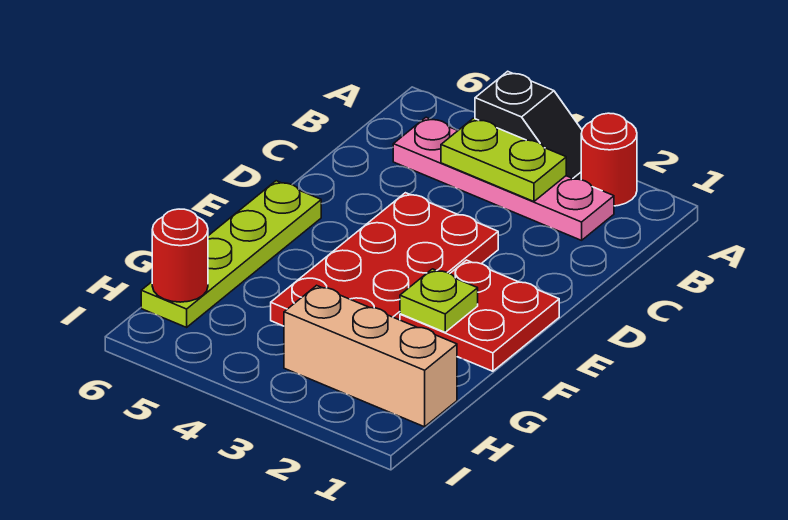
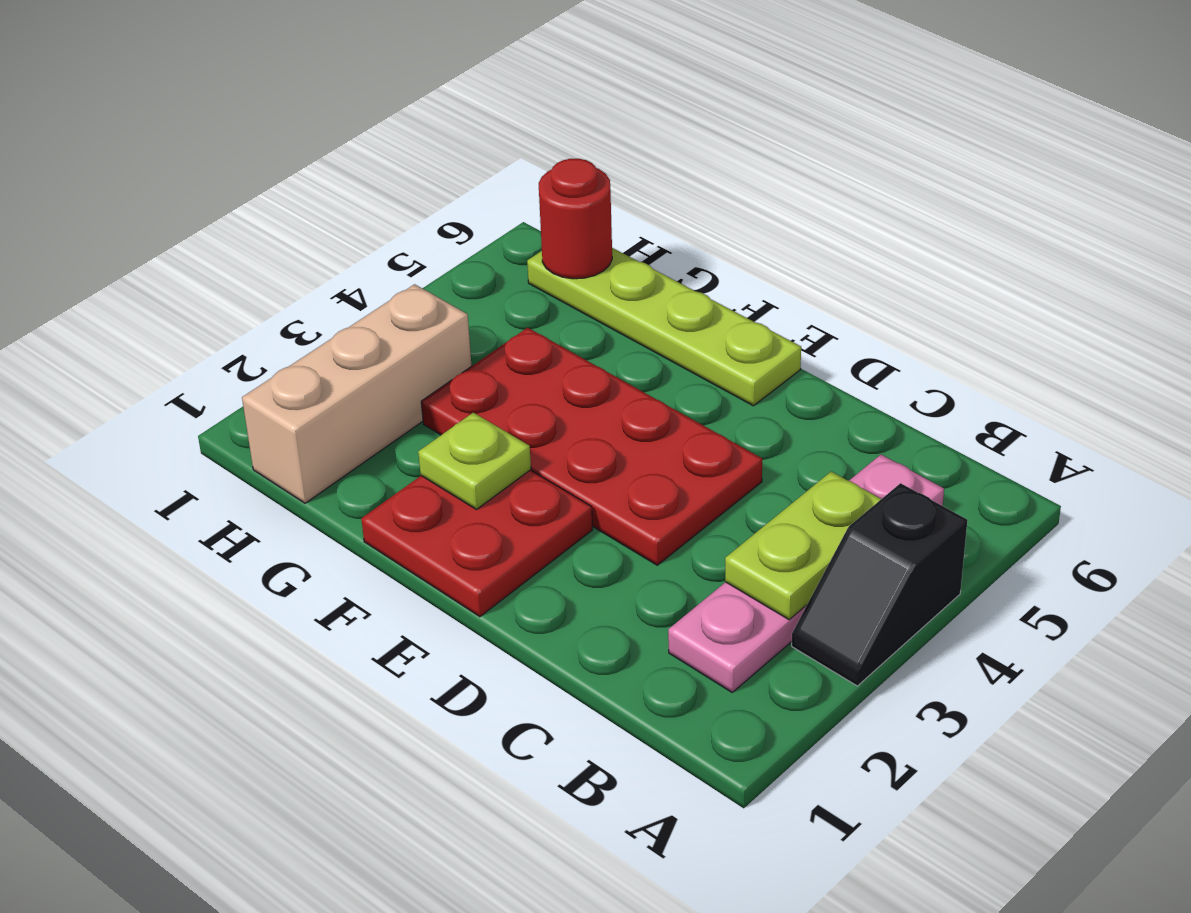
red round brick A2 level 1 -> none

